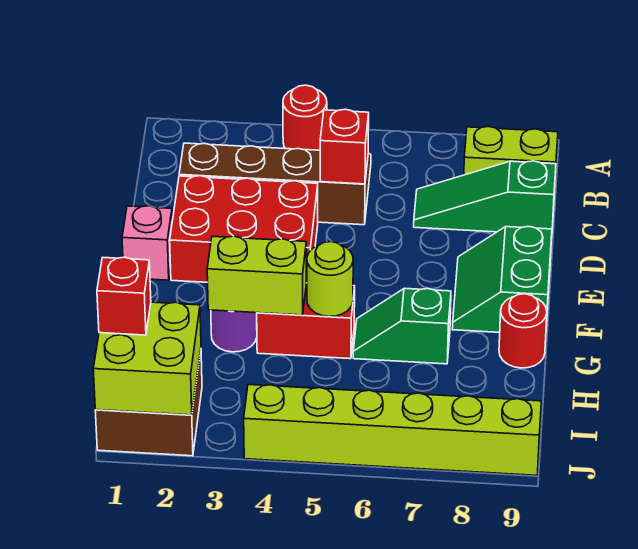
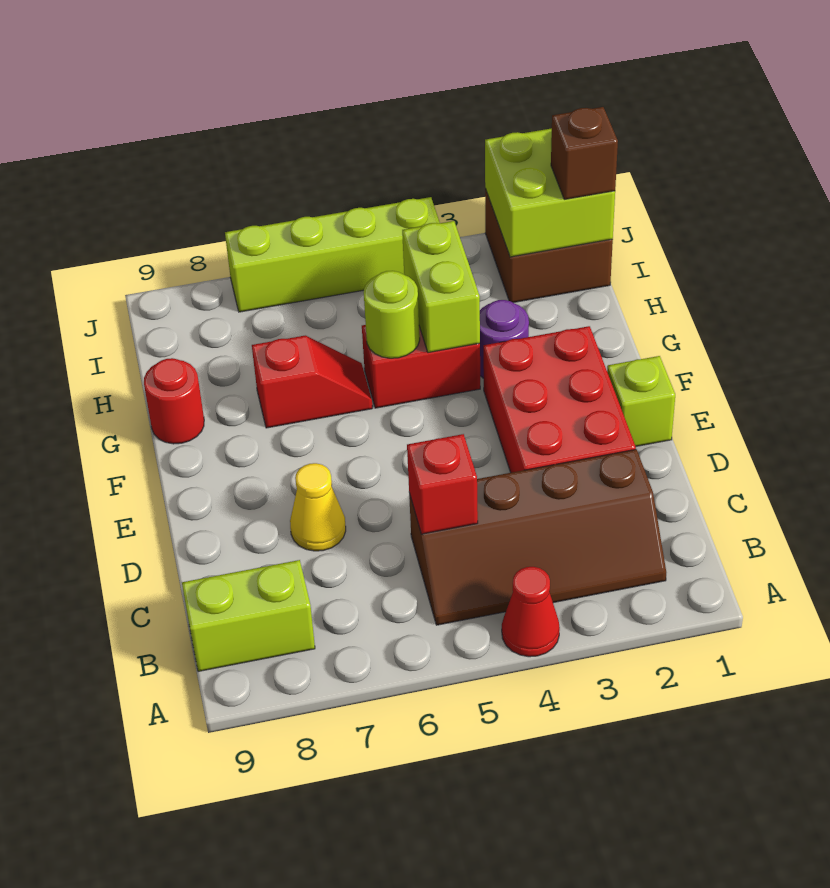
red round brick A4 level 1 -> red cone A4 level 1
green slope C7:C9 level 1 top 9 -> none
red brick D2:E4 level 1 -> red brick D2:F3 level 1
none -> yellow cone D7 level 1
pink brick E1 level 1 -> lime brick E1 level 1
green slope E8:F9 level 1 top 9 -> none
lime brick G3:G4 level 2 -> lime brick G4:H4 level 2
green slope G6:G7 level 1 top 7 -> red slope G6:G7 level 1 top 7
red brick I1 level 3 -> brown brick I1 level 3
lime brick J4:J9 level 1 -> lime brick J4:J7 level 1

